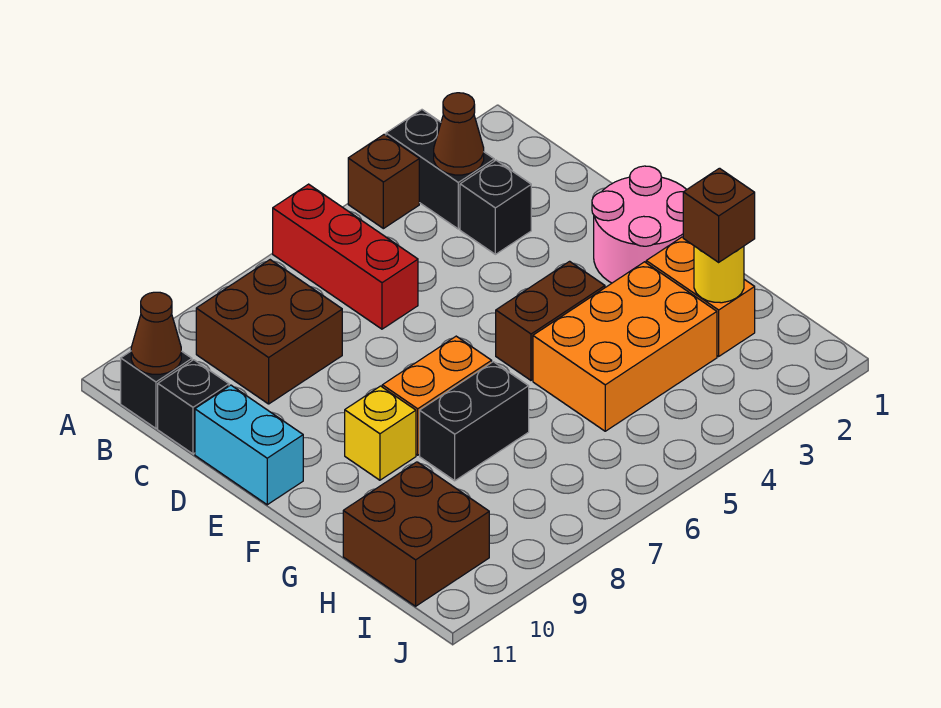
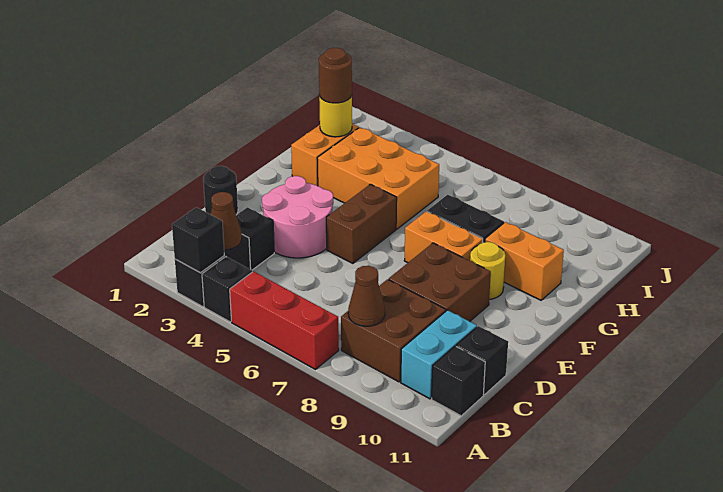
none -> black brick A3 level 2
brown brick A4 level 1 -> black brick A4 level 1
red brick A6:C6 level 1 -> red brick A5:A7 level 1
brown cone B11 level 2 -> brown cone B8 level 2
none -> black round brick D1 level 1
cyan brick D11:E11 level 1 -> cyan brick B10:C10 level 1
pink round brick E1:F2 level 1 -> pink round brick D3:E4 level 1
brown brick F4:F5 level 1 -> brown brick E5:F5 level 1
yellow brick F9 level 1 -> yellow round brick F9 level 1
none -> orange brick G9:G10 level 1
brown brick H2 level 3 -> brown round brick H2 level 3
brown brick H10:I11 level 1 -> brown brick D8:E9 level 1

